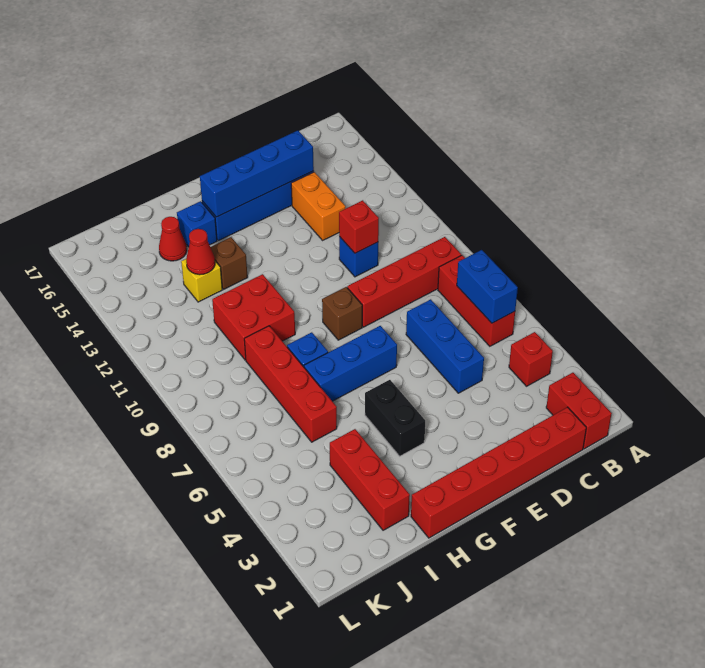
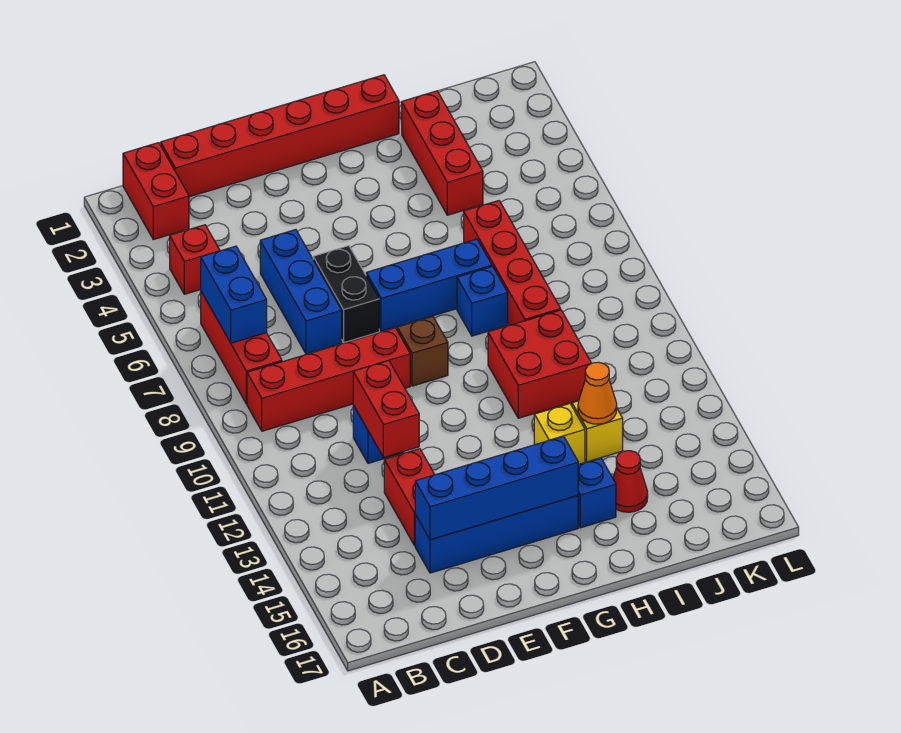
red brick D11 level 2 -> red brick D11:D12 level 2
orange brick D13:D14 level 1 -> red brick D13:D14 level 1
black brick G4:G5 level 1 -> black brick E6:E7 level 1
brown brick H13 level 1 -> yellow brick H13 level 1
red cone I13 level 2 -> orange cone I13 level 2

